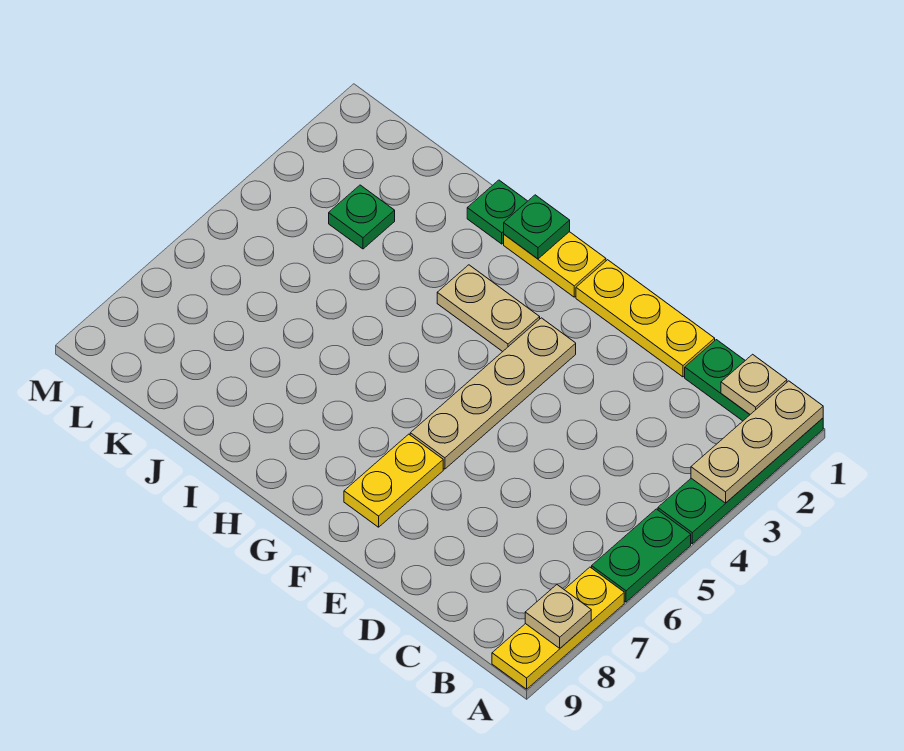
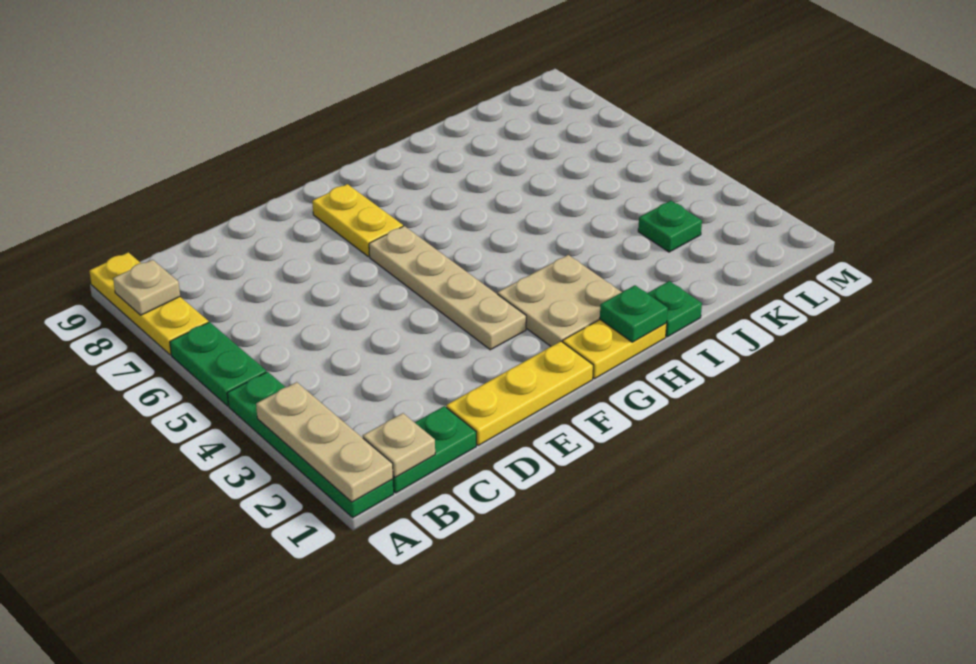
tan plate G3:H3 level 1 -> tan plate G2:H3 level 1

